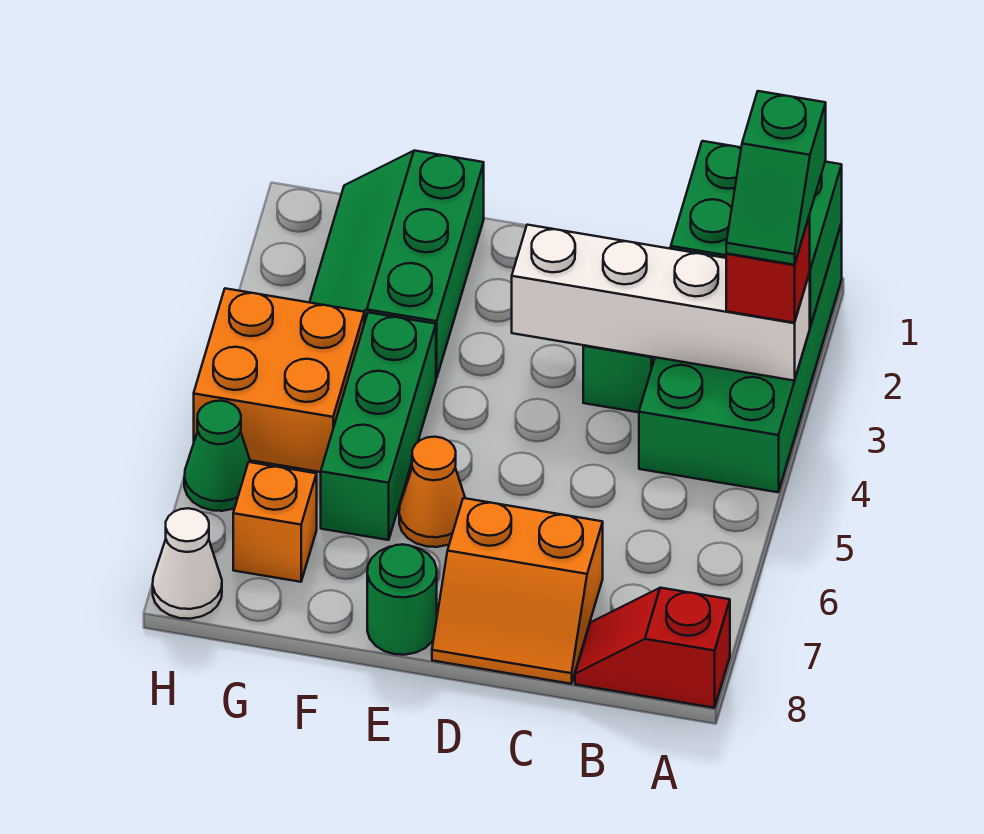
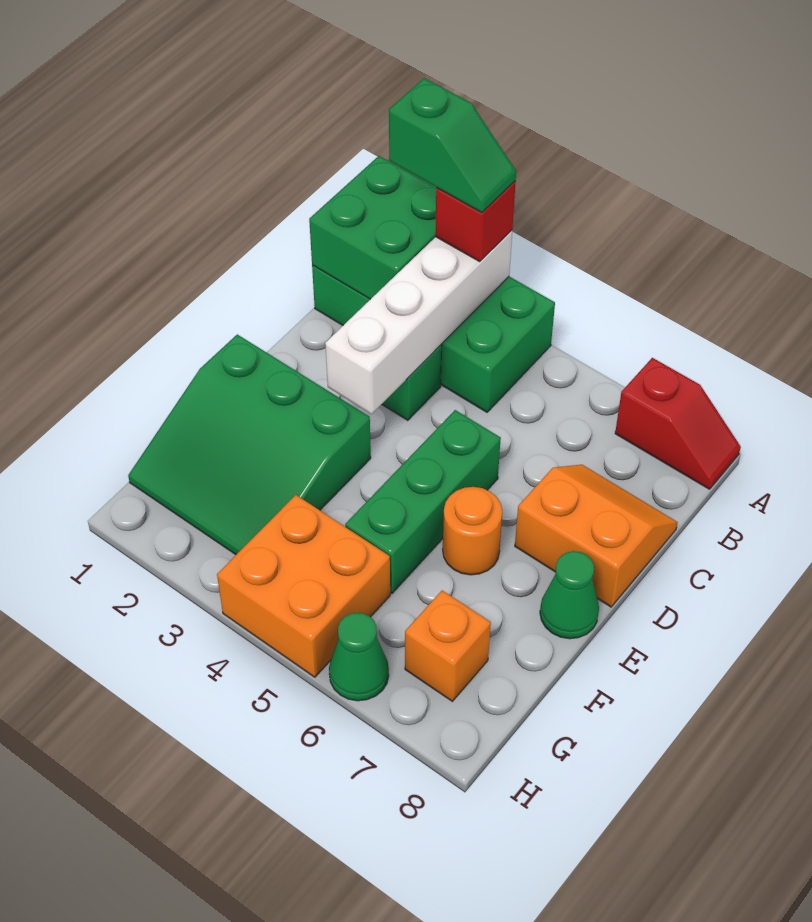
red slope A8:B8 level 1 top A -> red slope A7:A8 level 1 top 7
orange slope C7:D8 level 1 top 7 -> orange slope C7:D8 level 1 top D
orange cone E6 level 1 -> orange round brick E6 level 1
green round brick E8 level 1 -> green cone E8 level 1
green slope F1:G3 level 1 top F -> green slope E1:G3 level 1 top E
green brick F4:F6 level 1 -> green brick D5:F5 level 1
white cone H8 level 1 -> none

